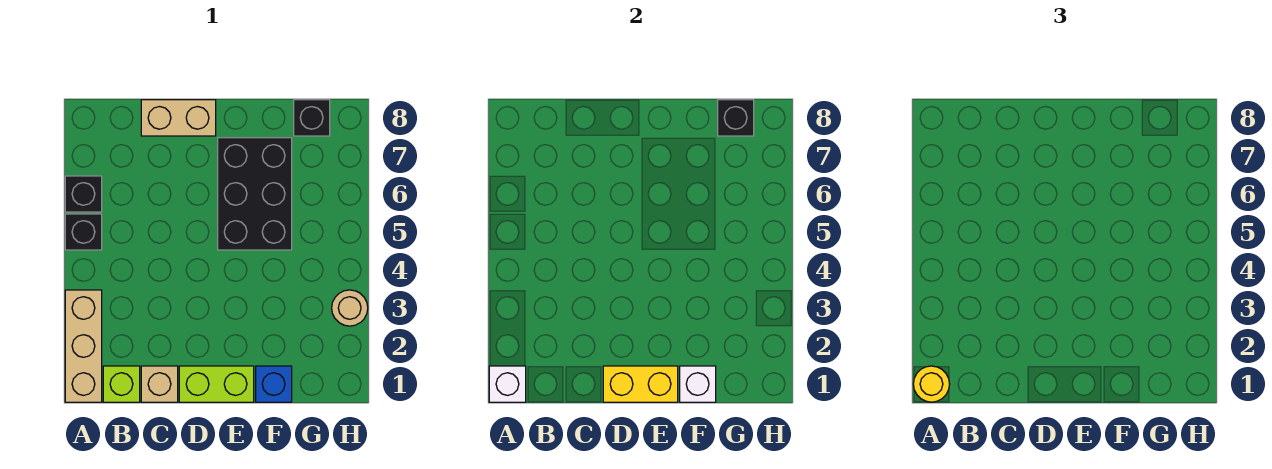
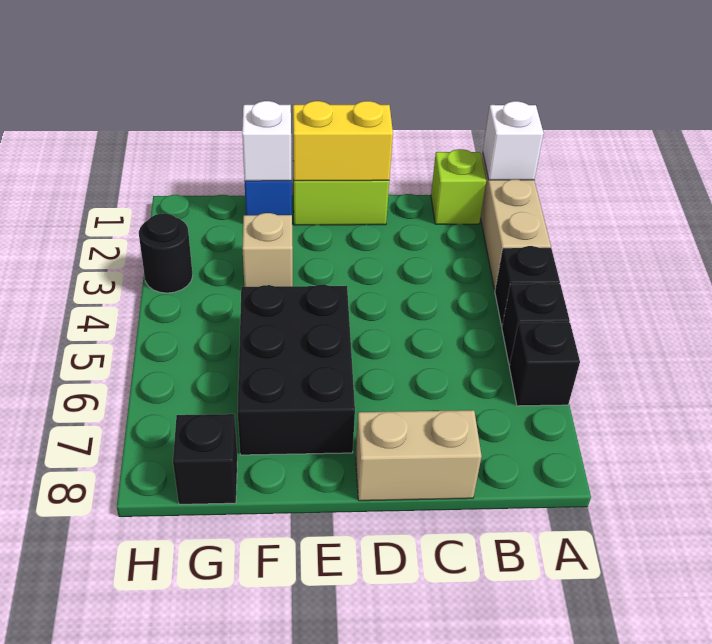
yellow round brick A1 level 3 -> none
tan brick C1 level 1 -> tan brick F3 level 1
black brick G8 level 2 -> black brick A4 level 1
tan round brick H3 level 1 -> black round brick H3 level 1

